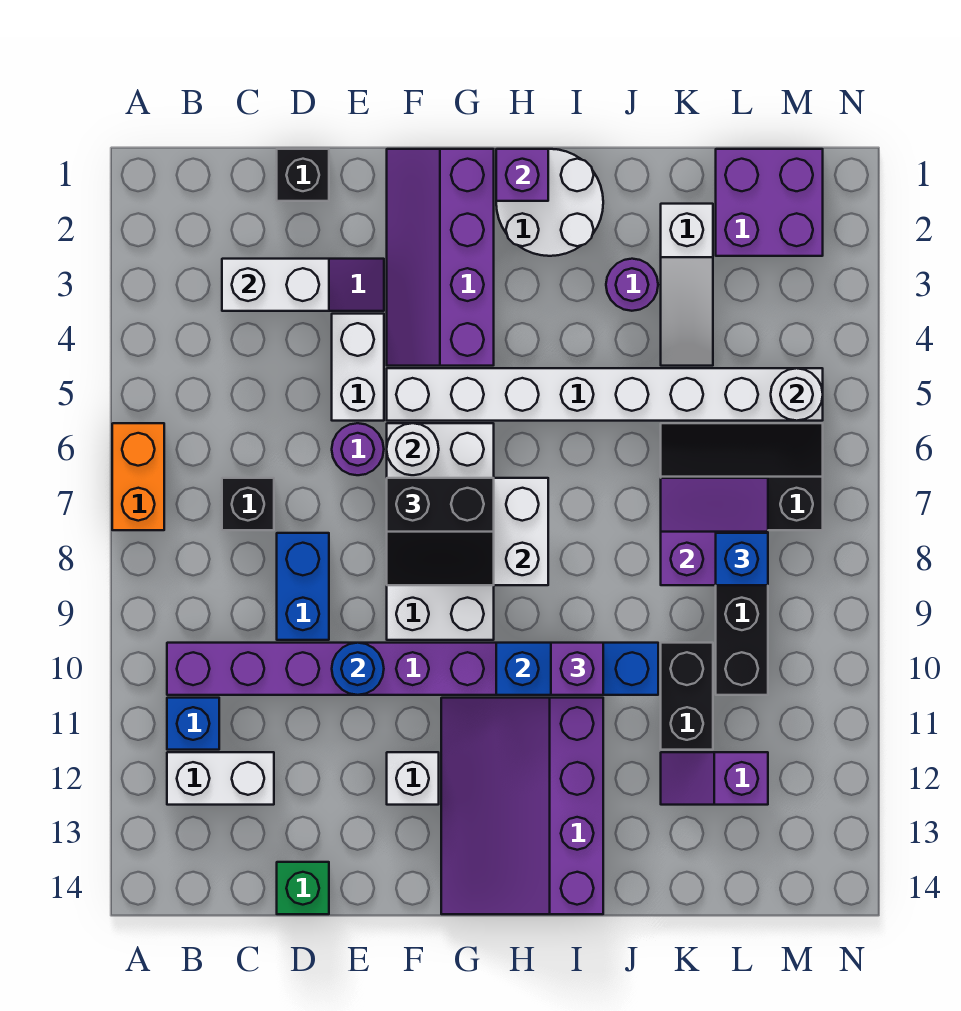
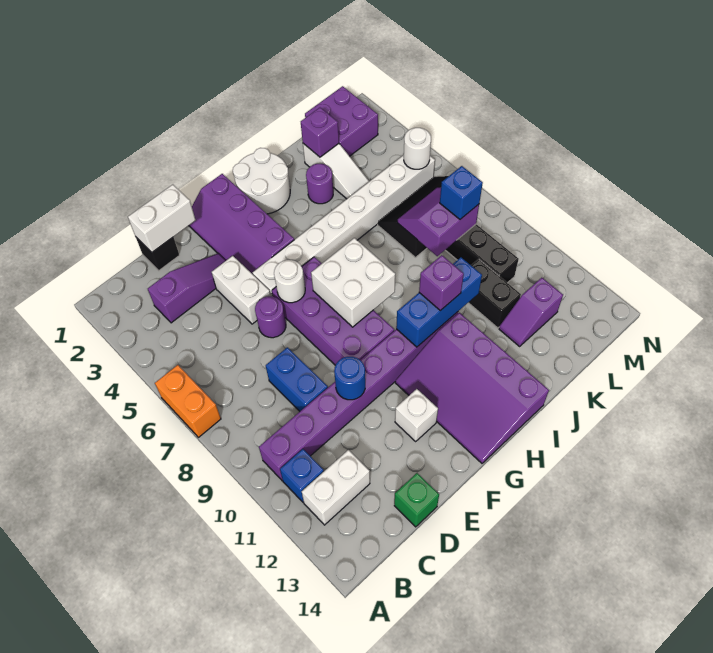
white brick C3:D3 level 2 -> white brick D1:E1 level 2
black brick C7 level 1 -> none
white brick F6:G9 level 1 -> purple brick F6:G9 level 1
black slope F7:G8 level 3 top 7 -> none
purple brick H1 level 2 -> purple brick K2 level 2

